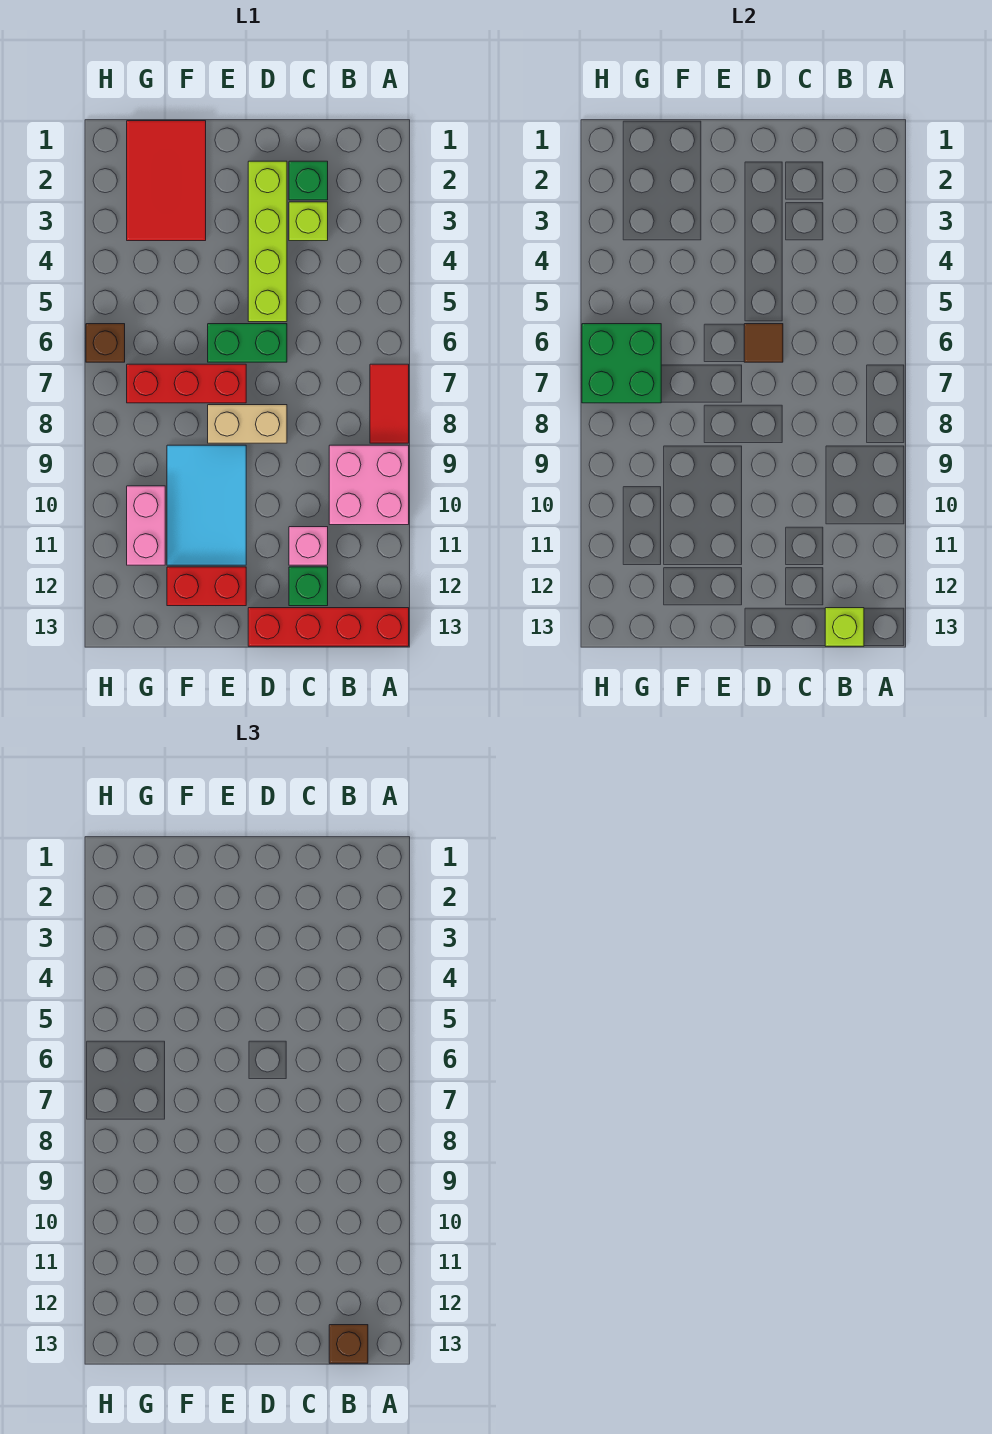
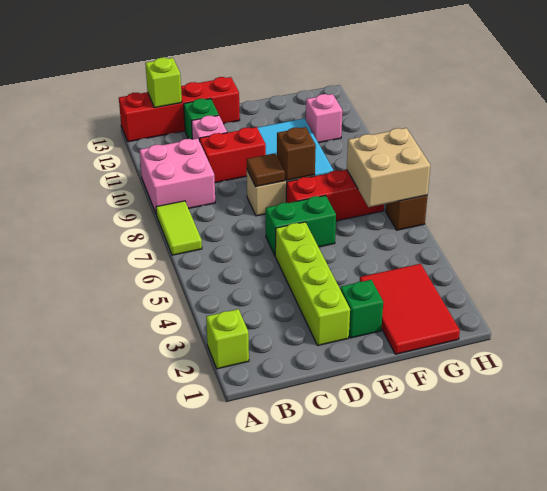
red tile A7:A8 level 1 -> lime tile A7:A8 level 1
brown brick B13 level 3 -> brown brick E8 level 2
green brick C2 level 1 -> green brick E2 level 1
lime brick C3 level 1 -> lime brick A2 level 1
brown tile D6 level 2 -> brown tile D8 level 2
red brick E12:F12 level 1 -> red brick C10:D10 level 1
green brick G6:H7 level 2 -> tan brick G6:H7 level 2
pink brick G10:G11 level 1 -> pink brick G11 level 1

